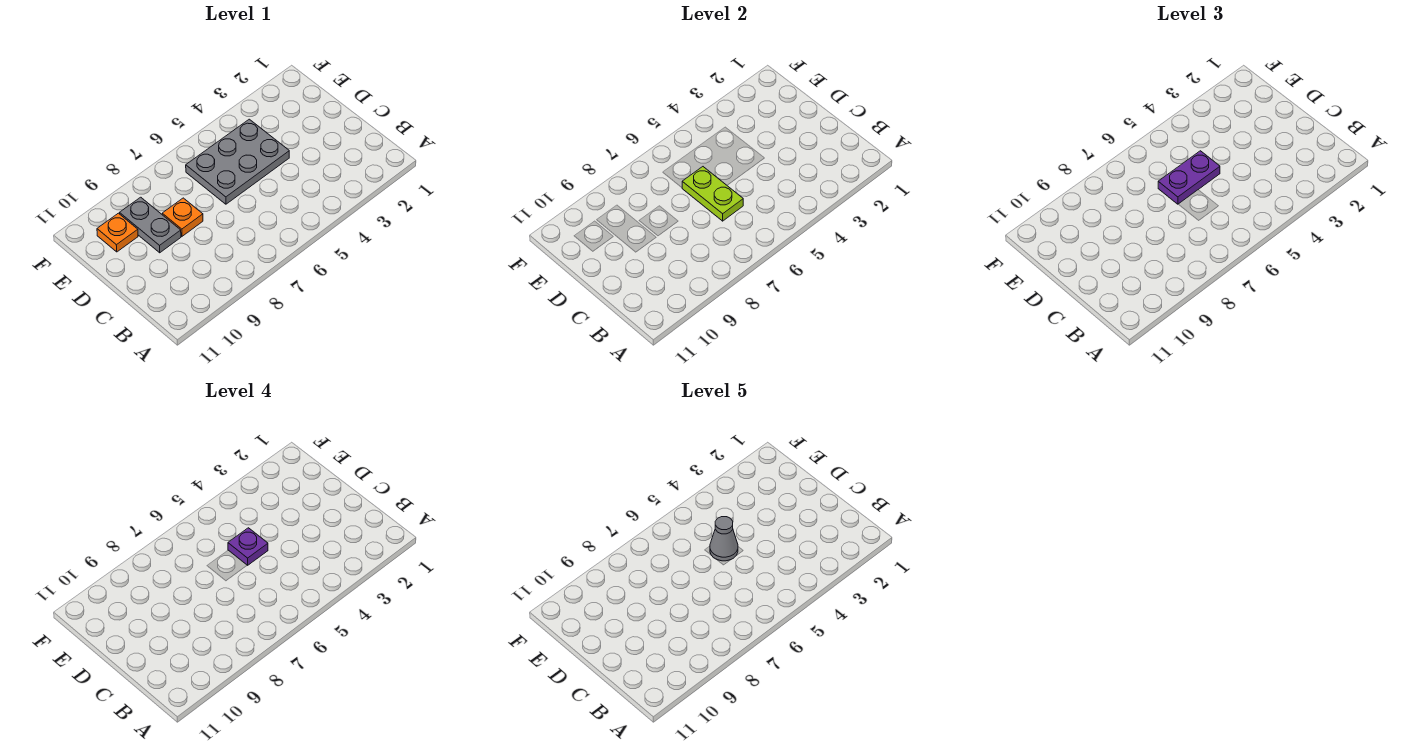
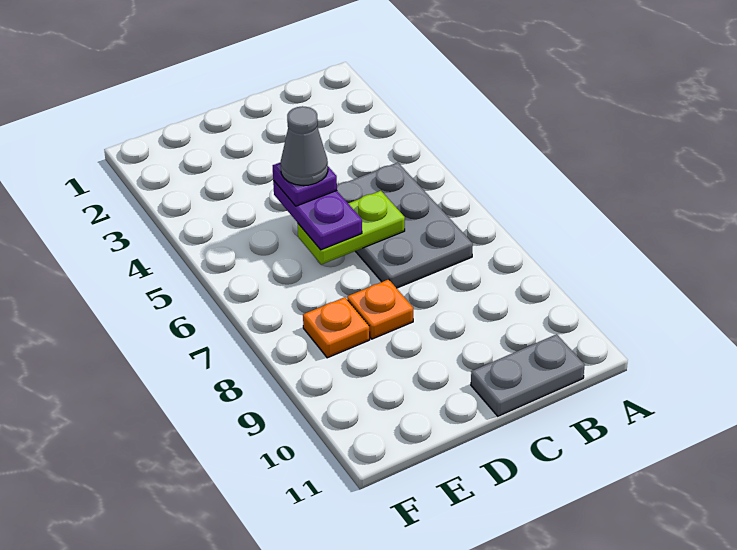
grey plate D4:E6 level 1 -> grey plate B5:C7 level 1
grey plate D9:E9 level 1 -> grey plate B11:C11 level 1
orange plate E10 level 1 -> orange plate E8 level 1

